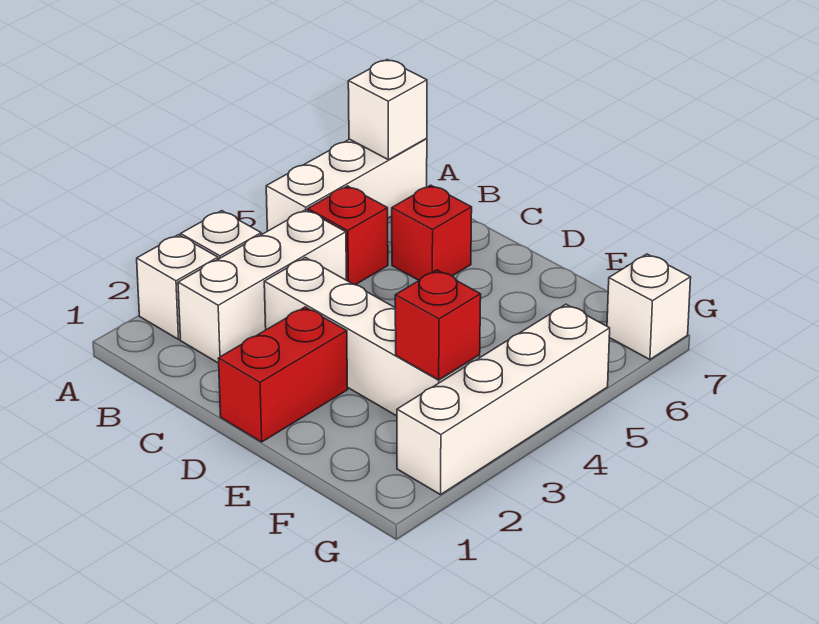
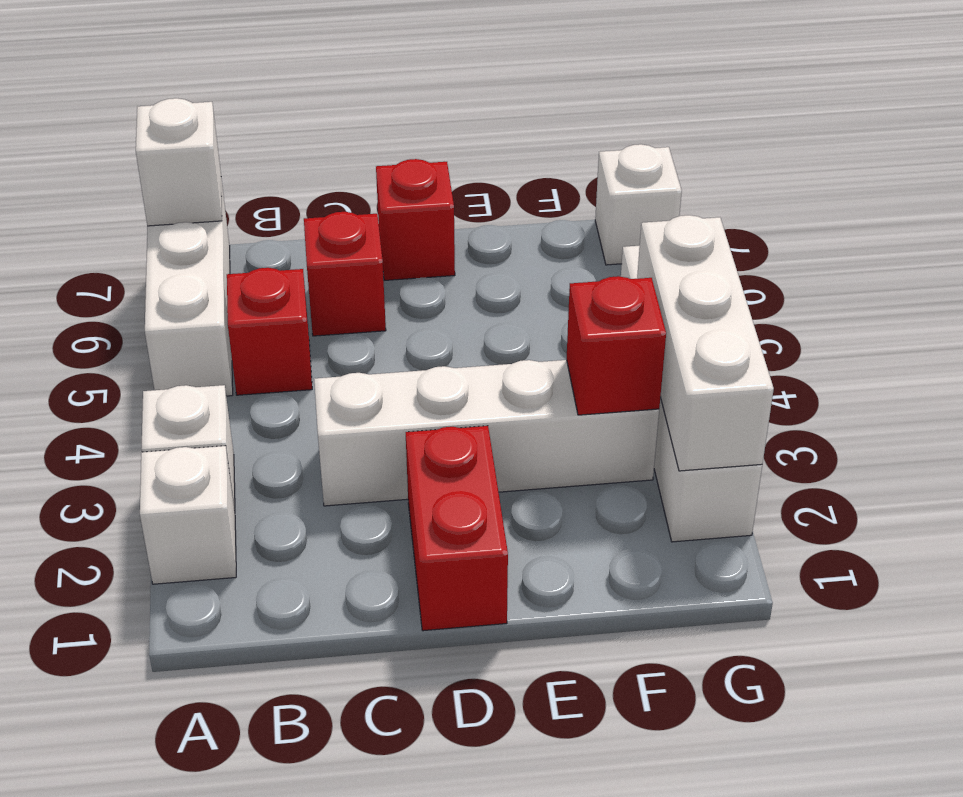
white brick B2:B4 level 1 -> white brick G2:G4 level 2
none -> red brick D7 level 1

